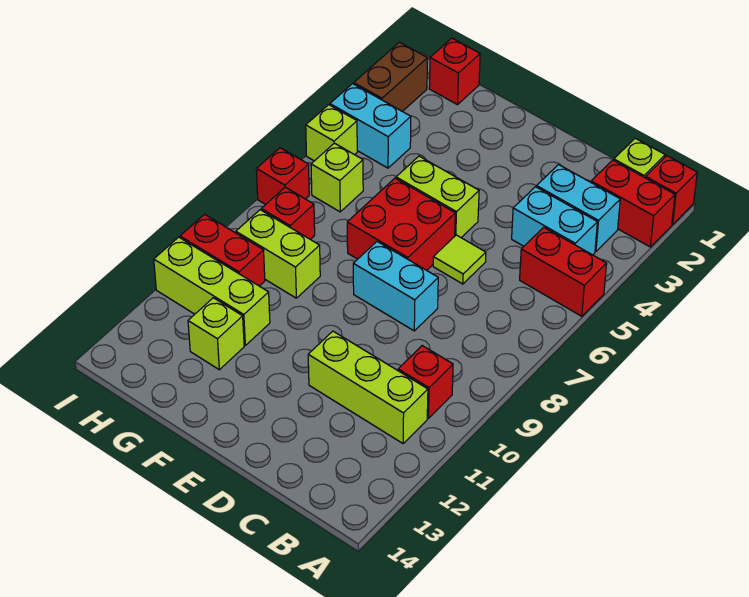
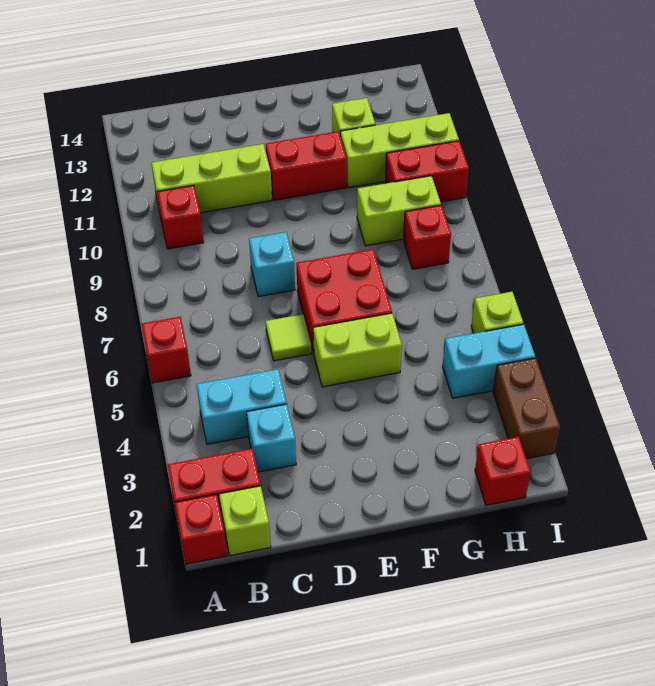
red brick A5:B5 level 1 -> red brick E11:F11 level 1
cyan brick B3:C3 level 1 -> cyan brick C3 level 1
cyan brick D8:E8 level 1 -> cyan brick D8 level 1
lime brick H6 level 1 -> none
red brick I7 level 1 -> red brick A6 level 1

